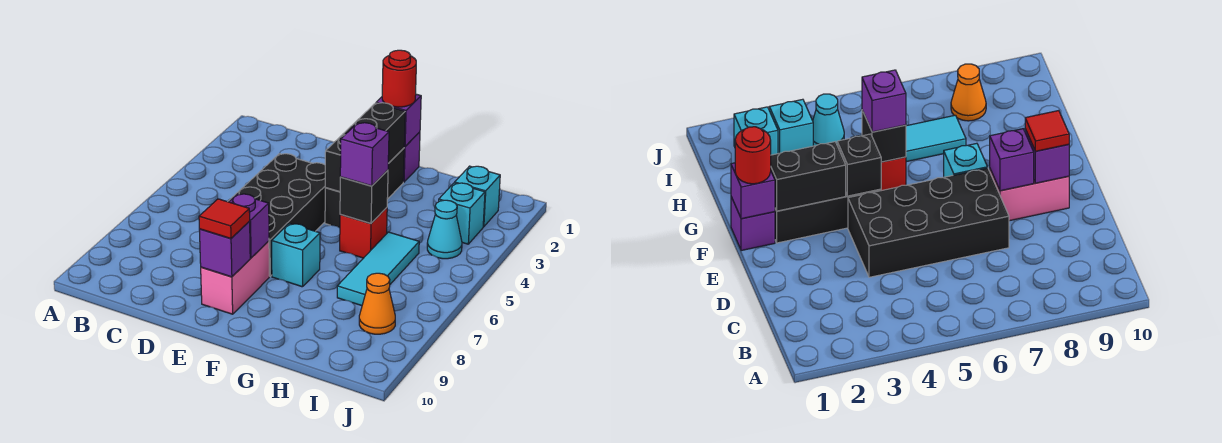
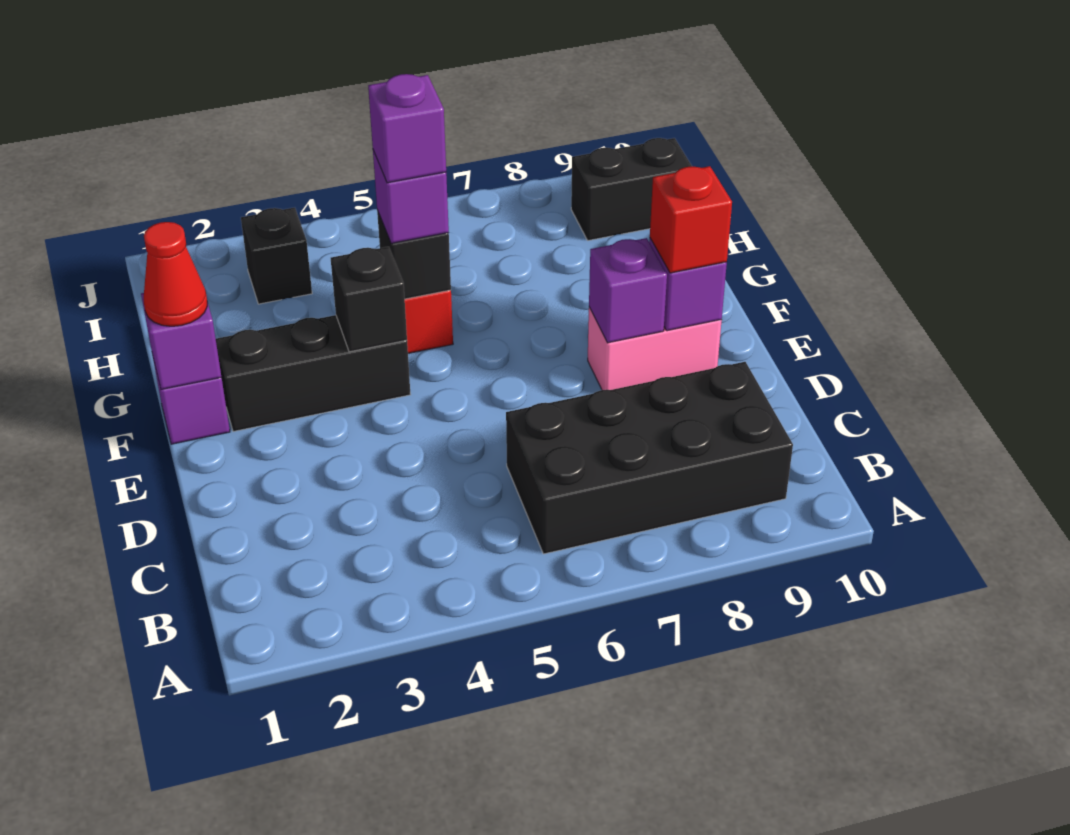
black brick D4:E7 level 1 -> black brick B6:C9 level 1
red tile E9 level 3 -> red brick E9 level 3
red round brick F1 level 3 -> red cone F1 level 3
black brick F2:F3 level 2 -> black brick I9:I10 level 1
cyan brick F7 level 1 -> none
none -> purple brick G5 level 4
cyan tile H5:H7 level 1 -> none
cyan brick I2 level 1 -> none
cyan brick I3 level 1 -> black brick I3 level 1
cyan cone I4 level 1 -> none
orange cone I8 level 1 -> none

